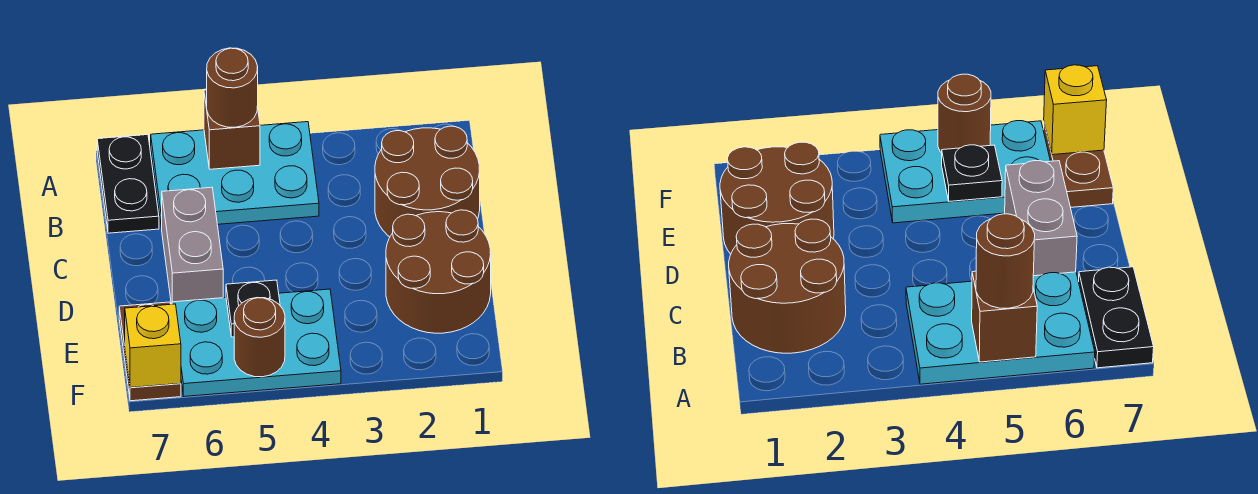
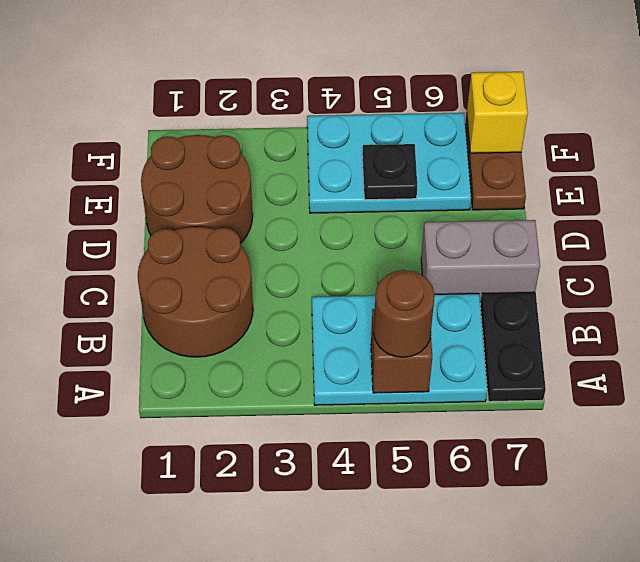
grey brick C6:D6 level 1 -> grey brick C6:C7 level 1
brown round brick F5 level 2 -> none

